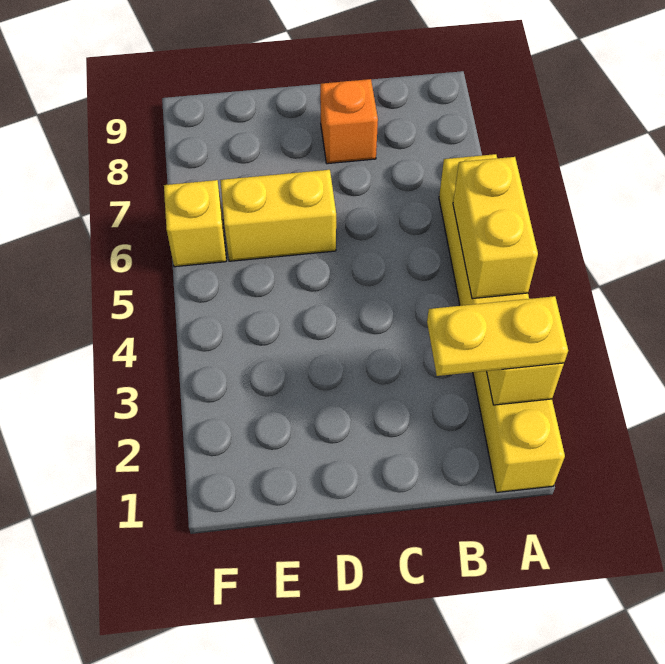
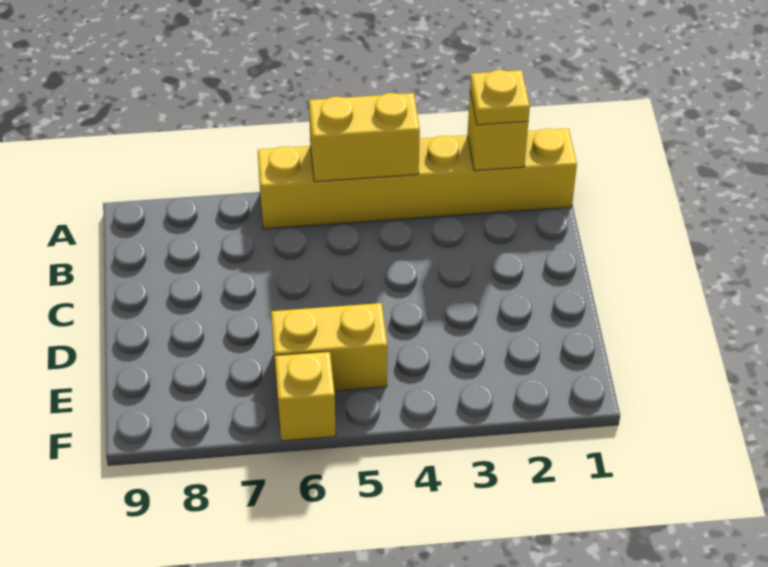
yellow plate A2:B2 level 3 -> yellow plate A2 level 3
orange brick C8 level 1 -> none
yellow brick D6:E6 level 1 -> yellow brick E5:E6 level 1

